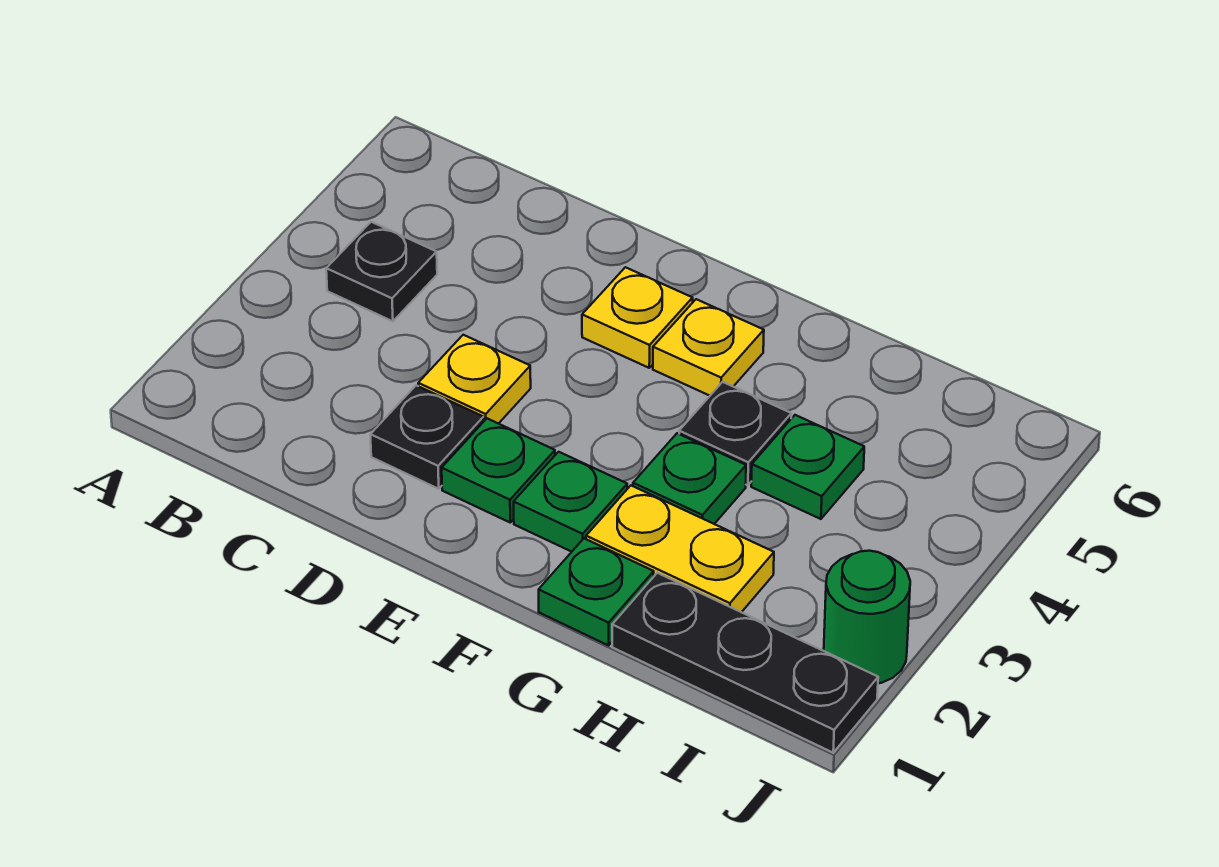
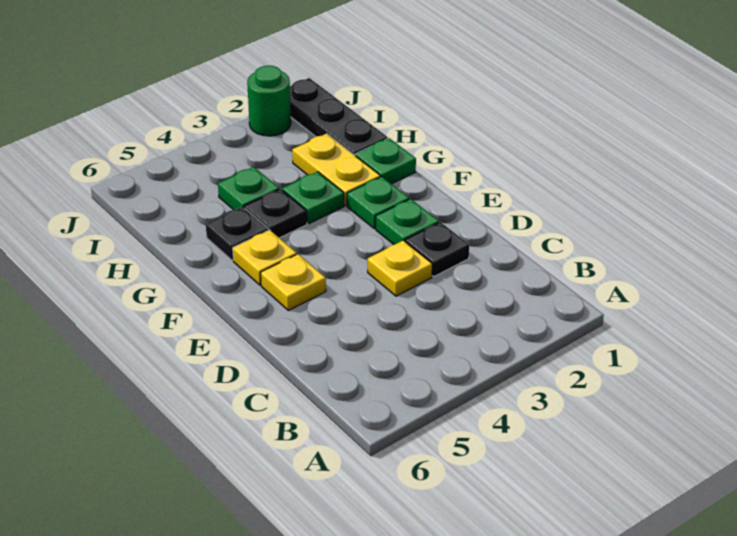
black plate B4 level 1 -> black plate G5 level 1

